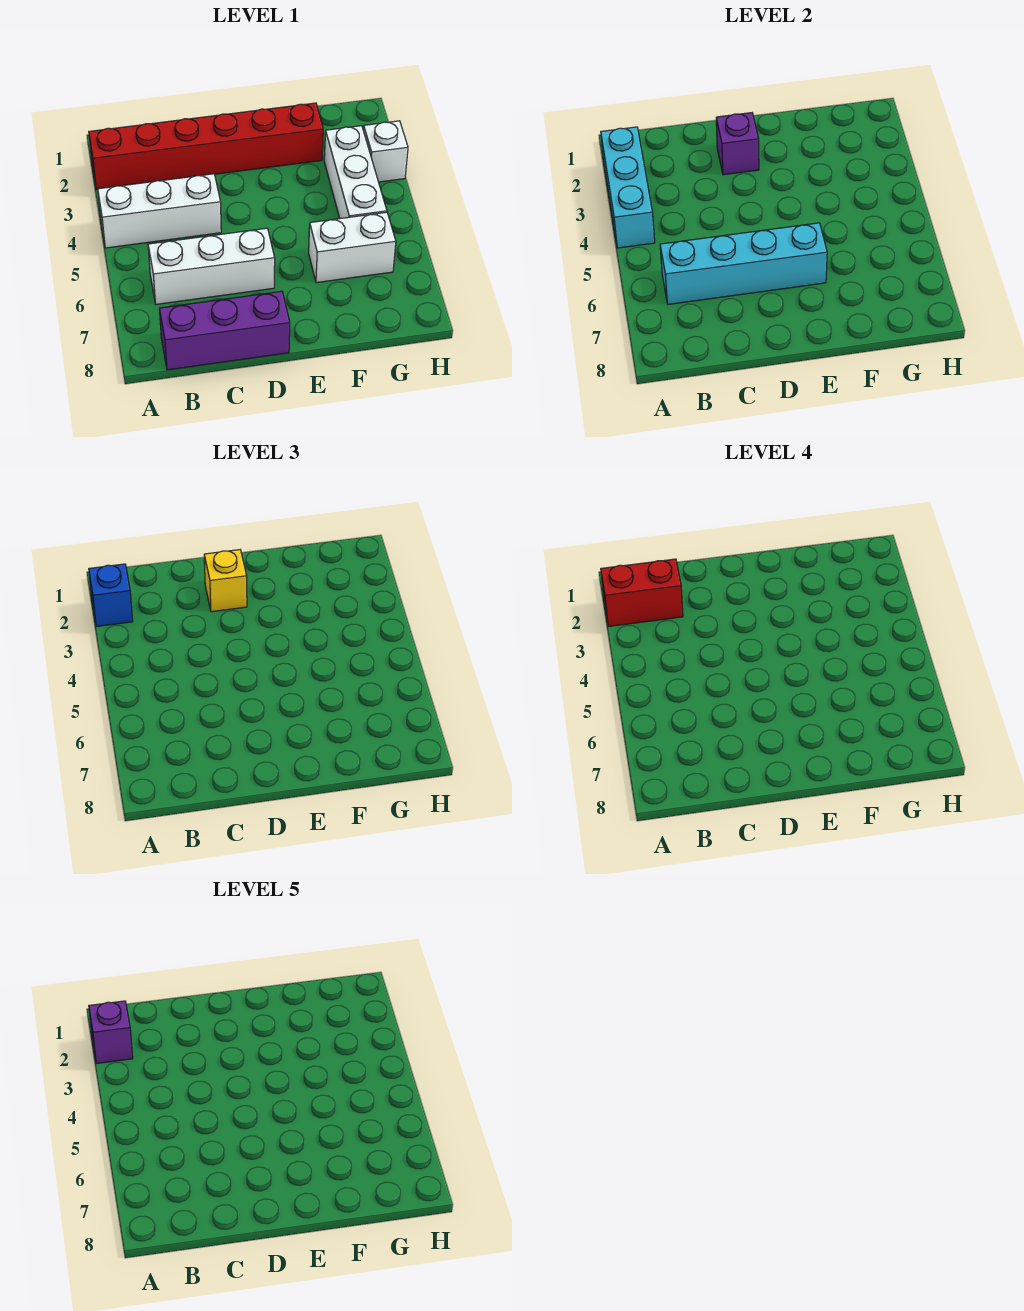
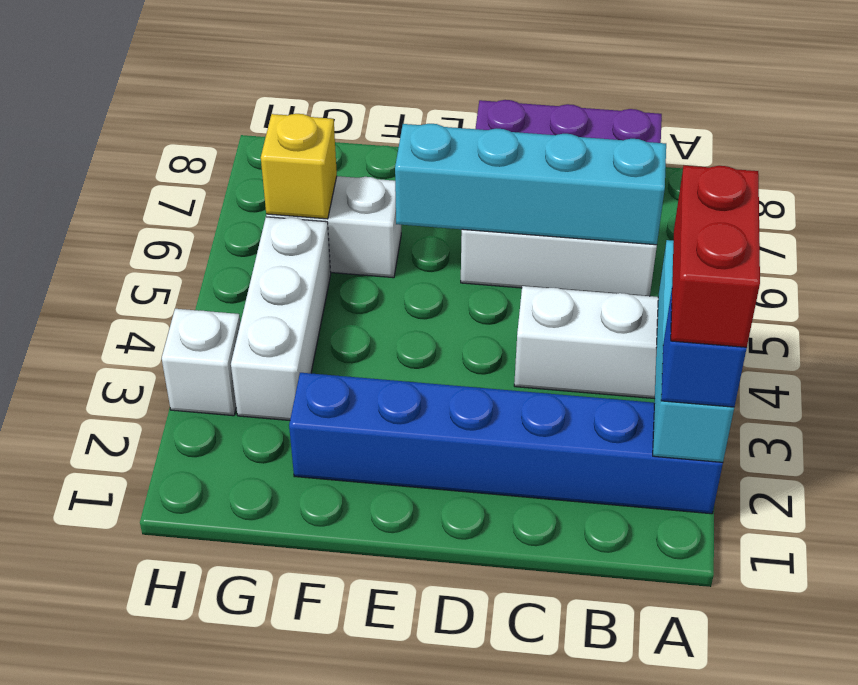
red brick A2:F2 level 1 -> blue brick A2:F2 level 1
red brick A2:B2 level 4 -> red brick A2:A3 level 4
purple brick A2 level 5 -> none
purple brick D2 level 2 -> none
yellow brick D2 level 3 -> yellow brick G6 level 2

